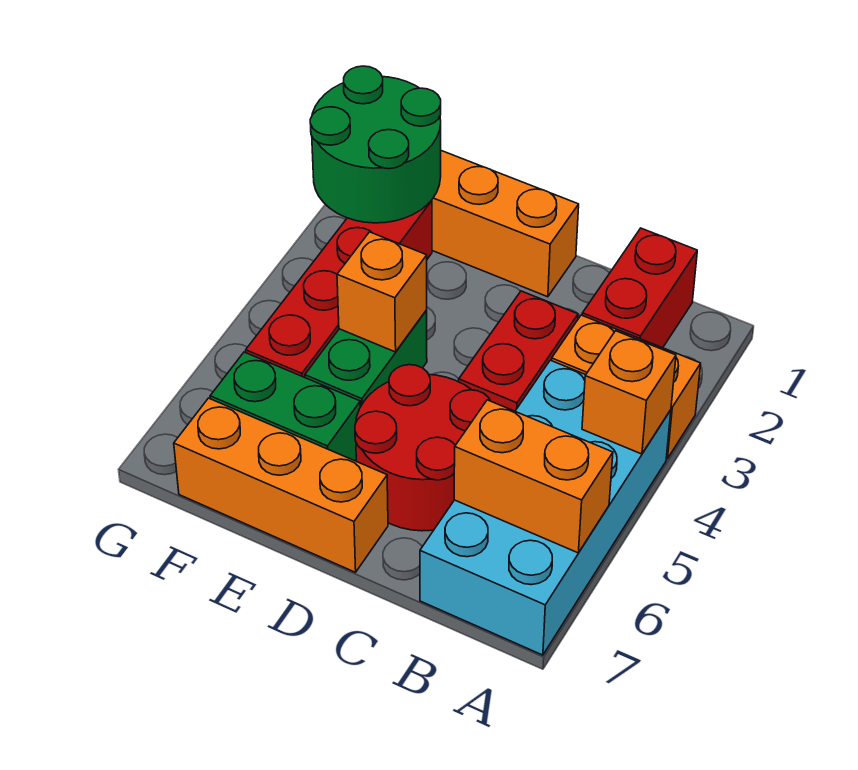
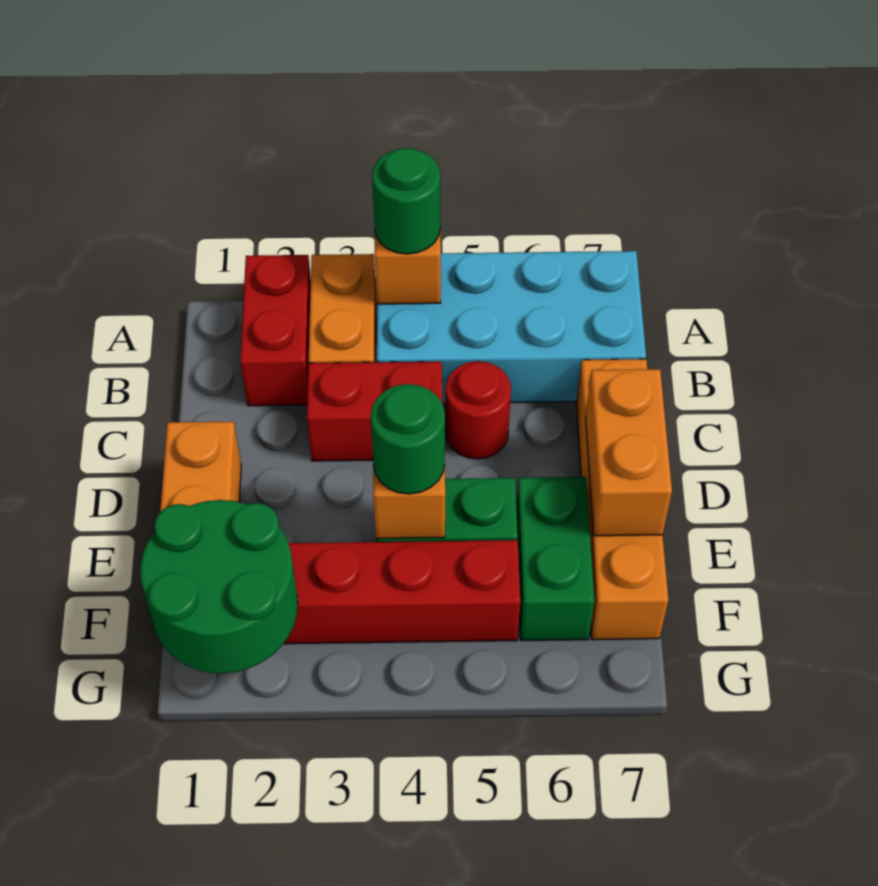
none -> green round brick A4 level 3
orange brick A6:B6 level 2 -> orange brick D7:E7 level 2
red brick B1:B2 level 1 -> red brick A2:B2 level 1
red round brick C5:D6 level 1 -> red round brick C5 level 1
orange brick D7:F7 level 1 -> orange brick C7:F7 level 1
none -> green round brick E4 level 3

